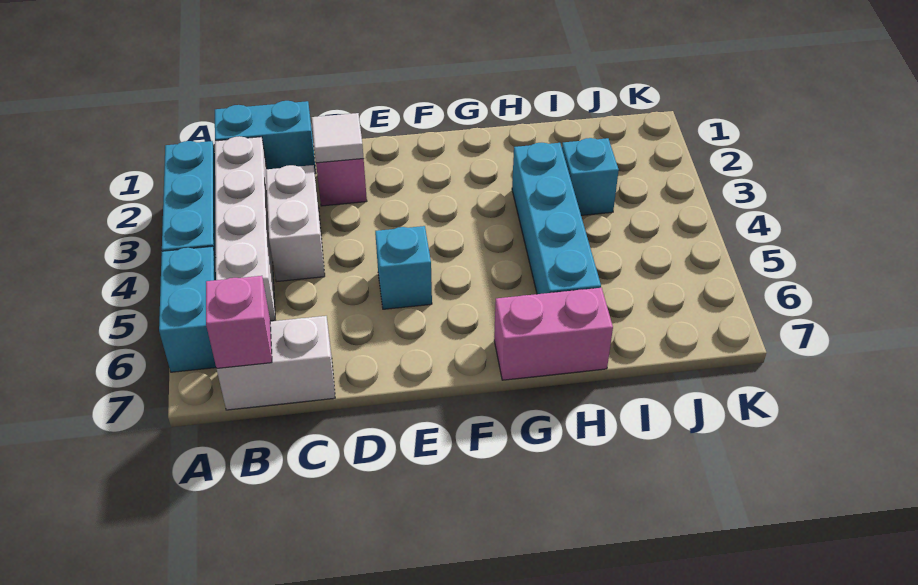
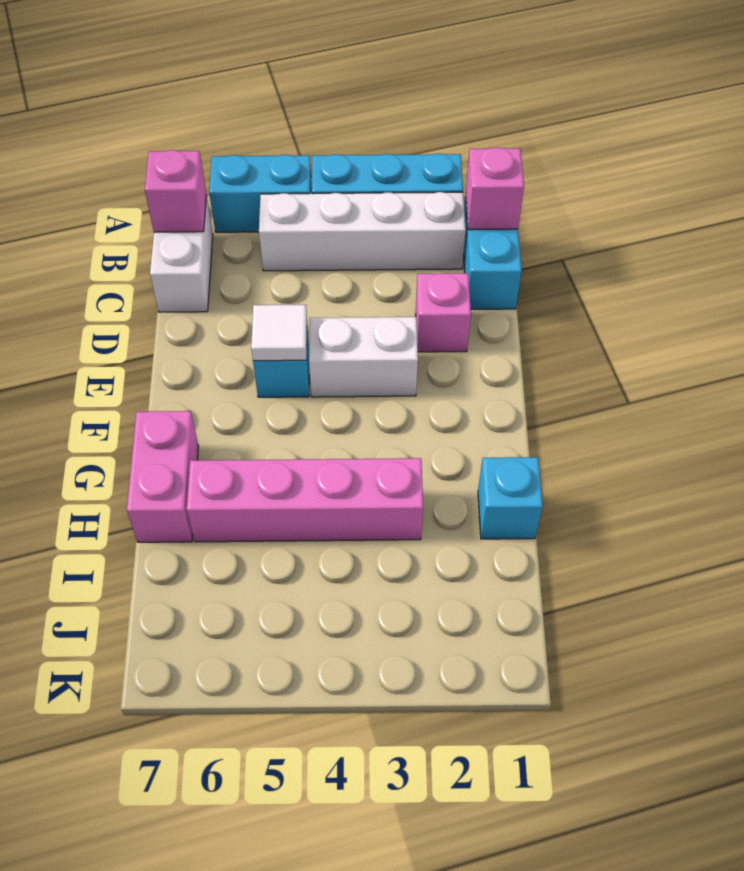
none -> pink brick B1 level 2
white brick C3:C4 level 1 -> white brick E3:E4 level 1
white tile D2 level 2 -> white tile E5 level 2
cyan brick H3:H6 level 1 -> pink brick H3:H6 level 1
cyan brick I3 level 1 -> cyan brick H1 level 1

